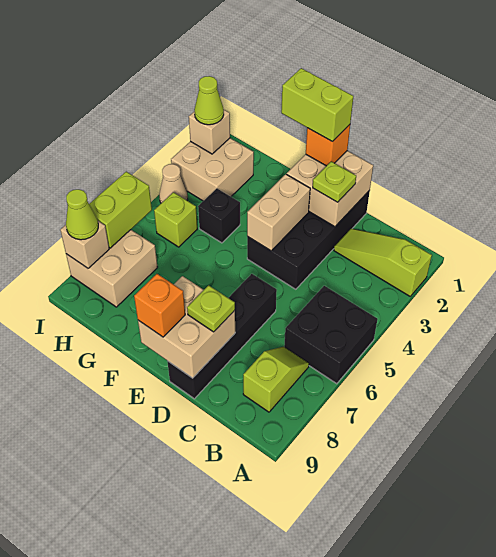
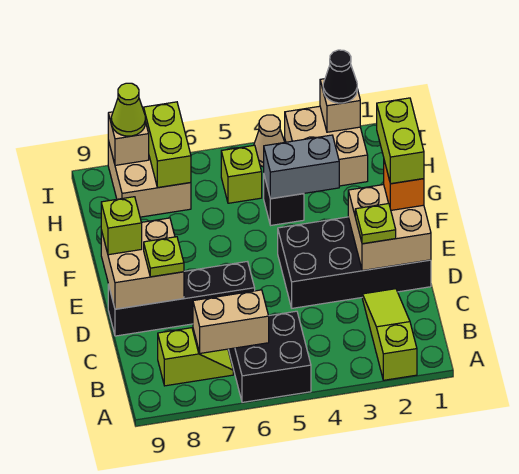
tan brick E3:E4 level 2 -> tan brick B6:B7 level 2
orange brick E9 level 3 -> lime brick E9 level 3
none -> grey brick G3:G4 level 2
lime cone I2 level 3 -> black cone I2 level 3
lime brick I6:I7 level 2 -> lime brick H7:I7 level 2

